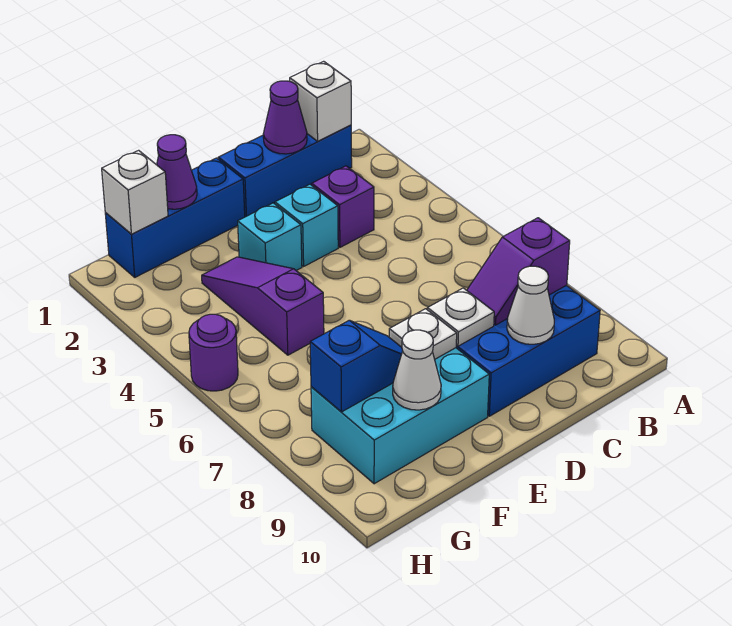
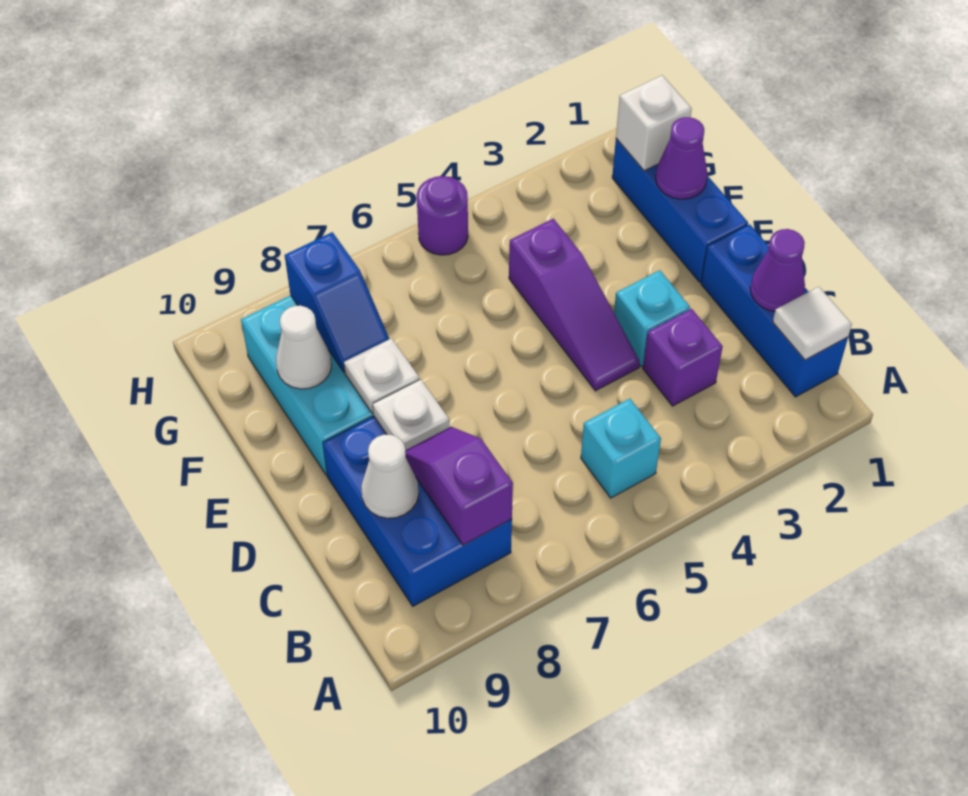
white brick B1 level 2 -> white tile B1 level 2
cyan brick E3 level 1 -> cyan brick B5 level 1
purple slope F3:F5 level 1 top 5 -> purple slope D4:F4 level 1 top F

